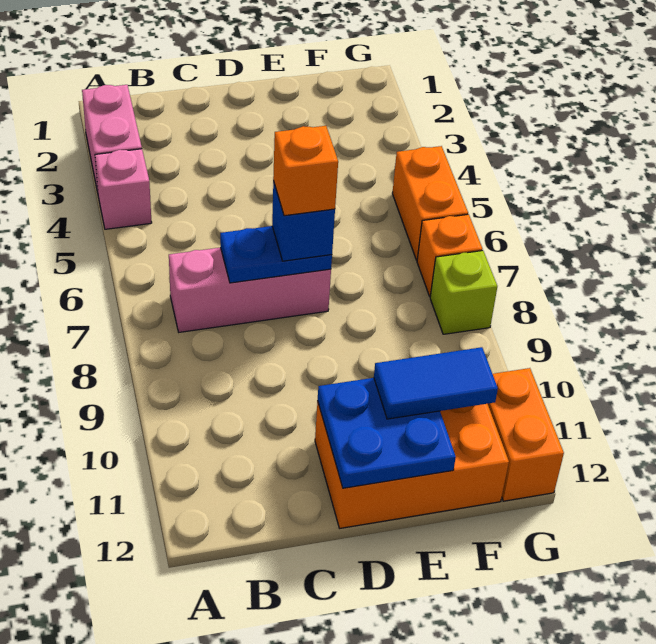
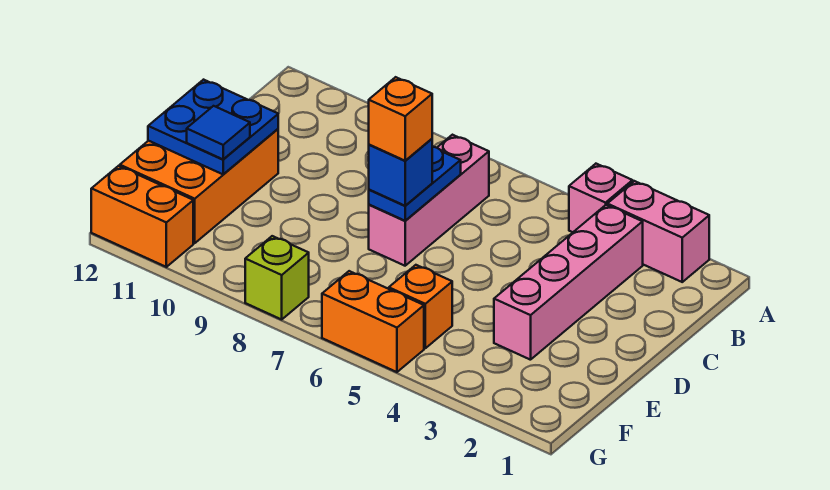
none -> pink brick B3:E3 level 1
blue tile E11:F11 level 3 -> blue tile E11 level 3
orange brick G7 level 1 -> orange brick F5 level 1

